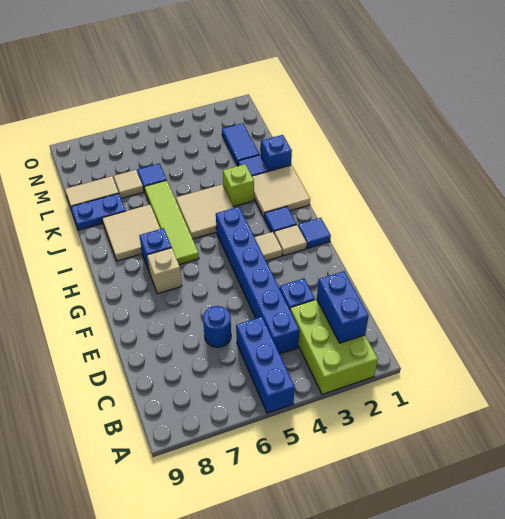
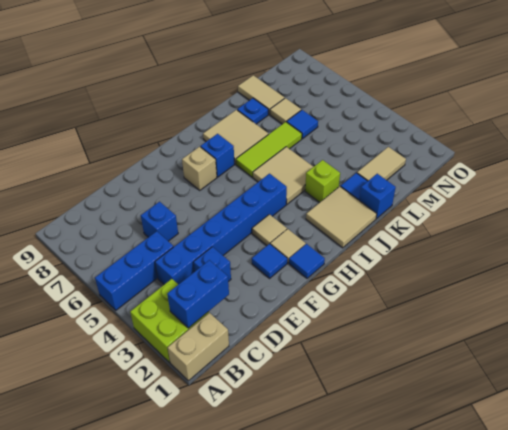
none -> tan brick A1:B1 level 1
lime brick A2:C3 level 1 -> lime brick A2:B3 level 1
blue round brick D6 level 1 -> blue brick D6 level 1
blue tile H2 level 1 -> blue tile F2 level 1
lime tile H6:K6 level 1 -> lime tile I6:K6 level 1
blue plate K8:K9 level 1 -> blue plate K8 level 1
blue tile L2:M2 level 1 -> tan tile L2:M2 level 1

